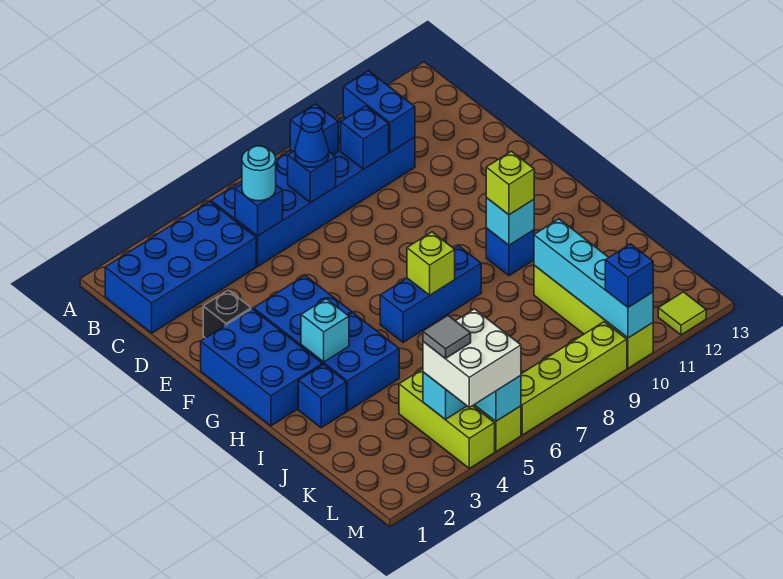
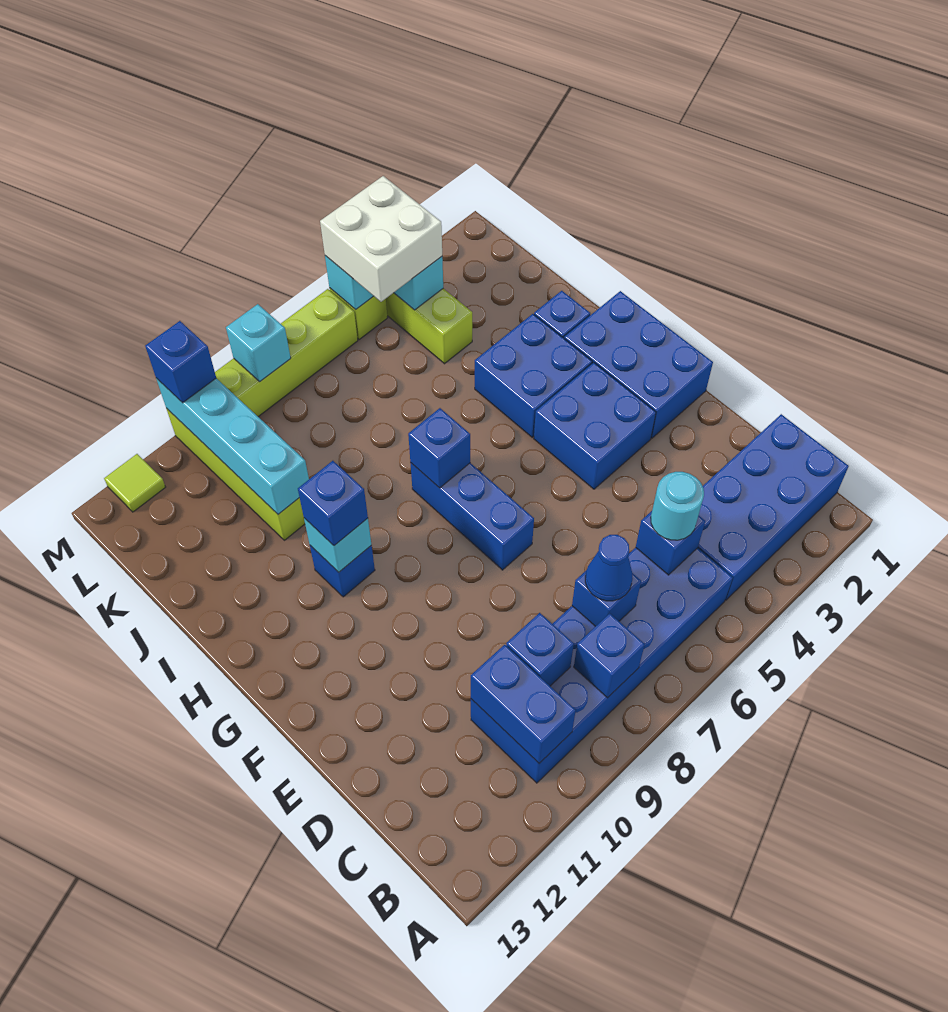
black brick E2 level 1 -> none
cyan brick H3 level 2 -> cyan brick M8 level 2
blue brick H6:H8 level 1 -> blue brick F7:H7 level 1
lime brick H7 level 2 -> blue brick H7 level 2
lime brick H10 level 3 -> blue brick H10 level 3
grey tile L4 level 4 -> none

